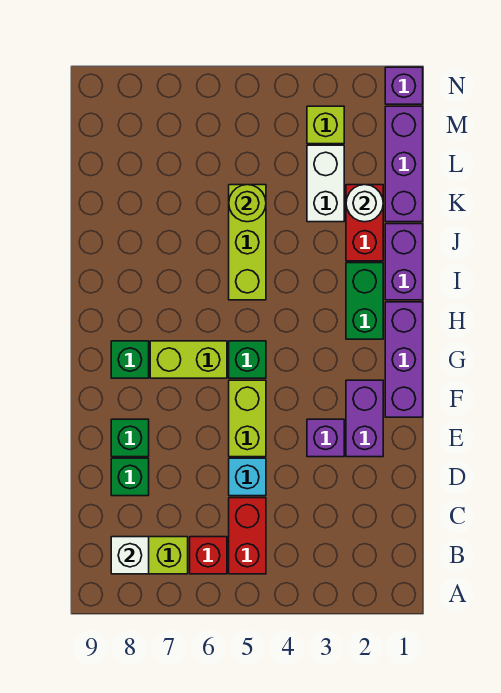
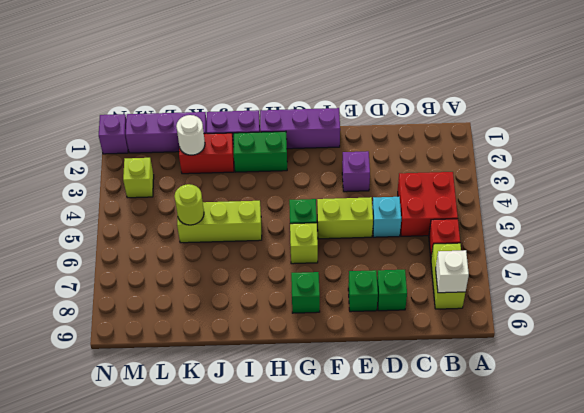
red brick B5:C5 level 1 -> red brick B4:C5 level 1
purple brick E2:F2 level 1 -> none
lime brick G6:G7 level 1 -> lime brick G6 level 1
white brick K3:L3 level 1 -> none

